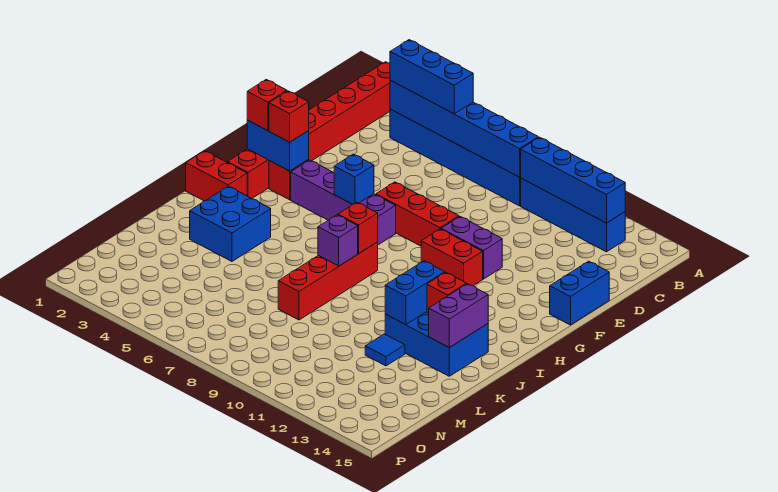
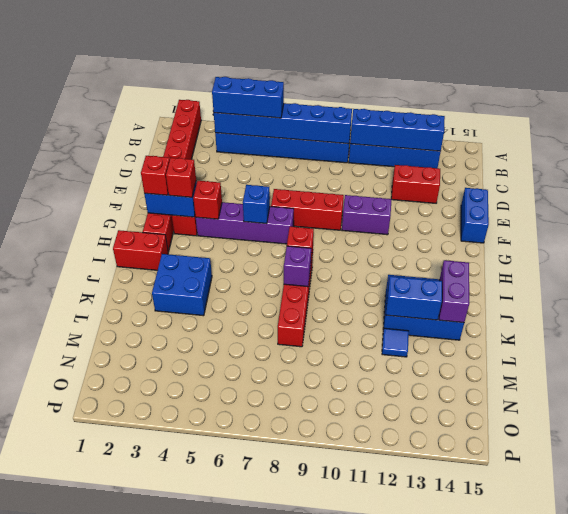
red brick G10:G11 level 1 -> red brick D12:D13 level 1
blue brick J12:K12 level 2 -> blue brick K12:K13 level 2
red brick J13 level 2 -> red brick G4 level 2

